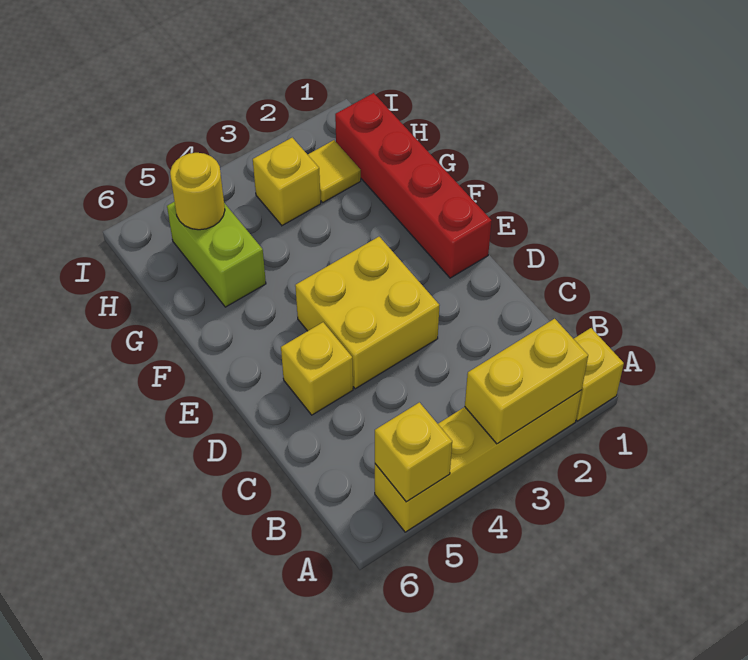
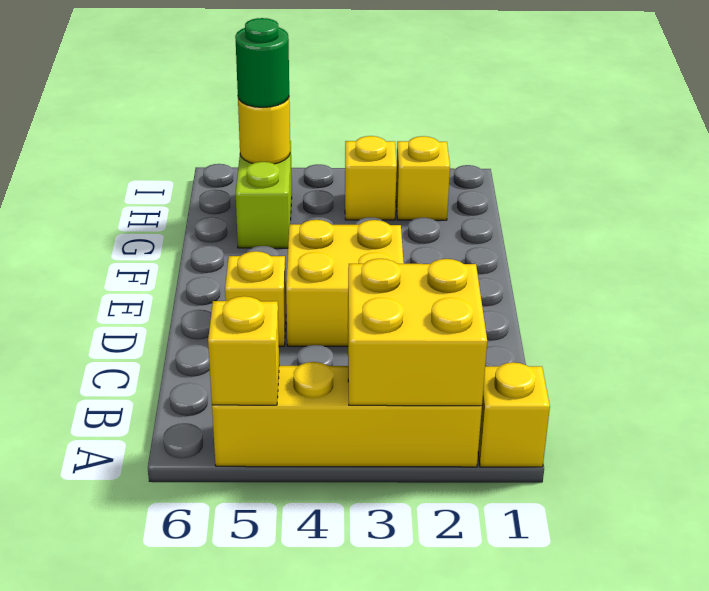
yellow brick A2:A3 level 2 -> yellow brick A2:B3 level 2
red brick E1:H1 level 1 -> none
yellow tile H2 level 1 -> yellow brick H2 level 1
none -> green round brick H5 level 3

